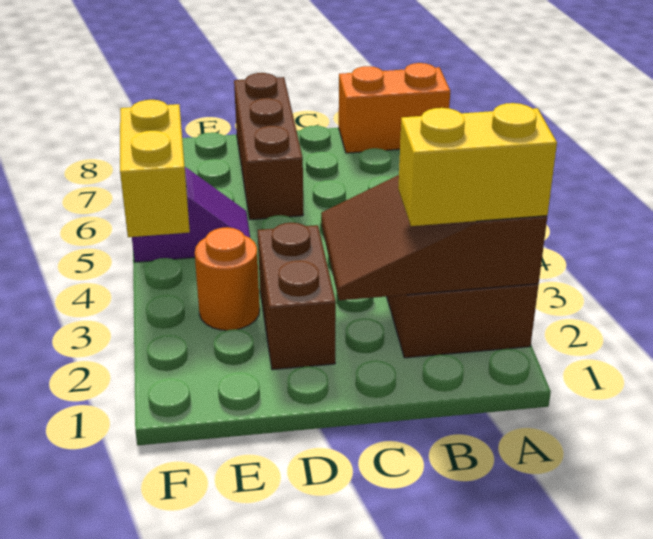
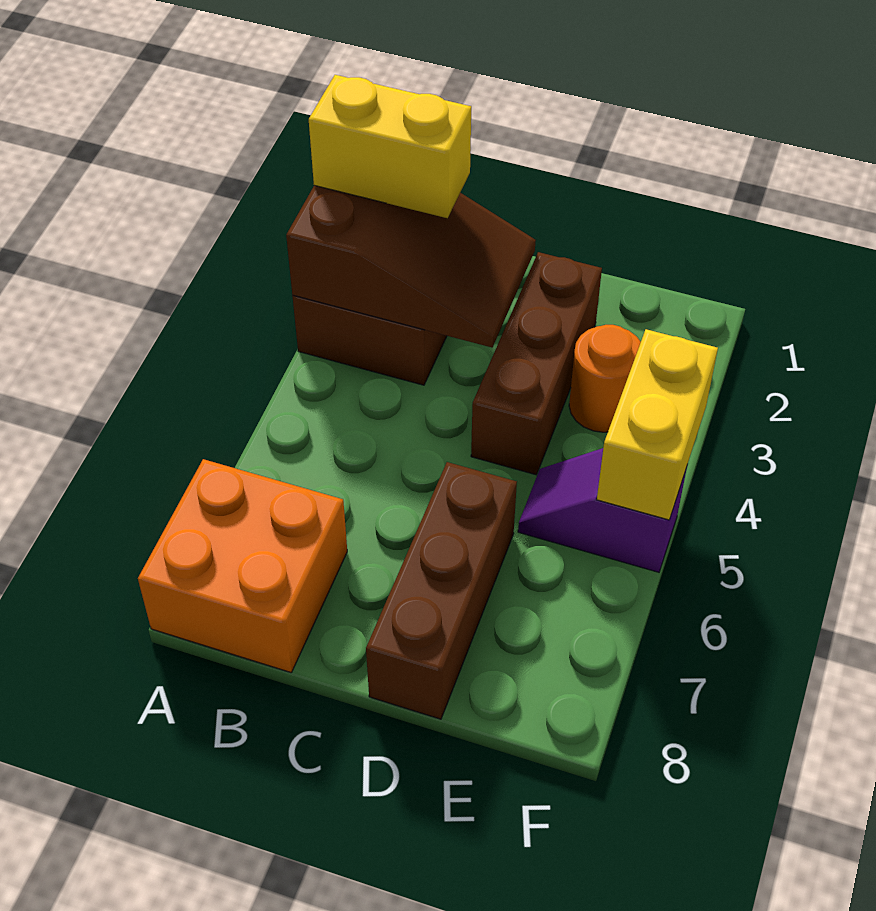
orange brick A8:B8 level 1 -> orange brick A7:B8 level 1
brown brick D2:D3 level 1 -> brown brick D2:D4 level 1

